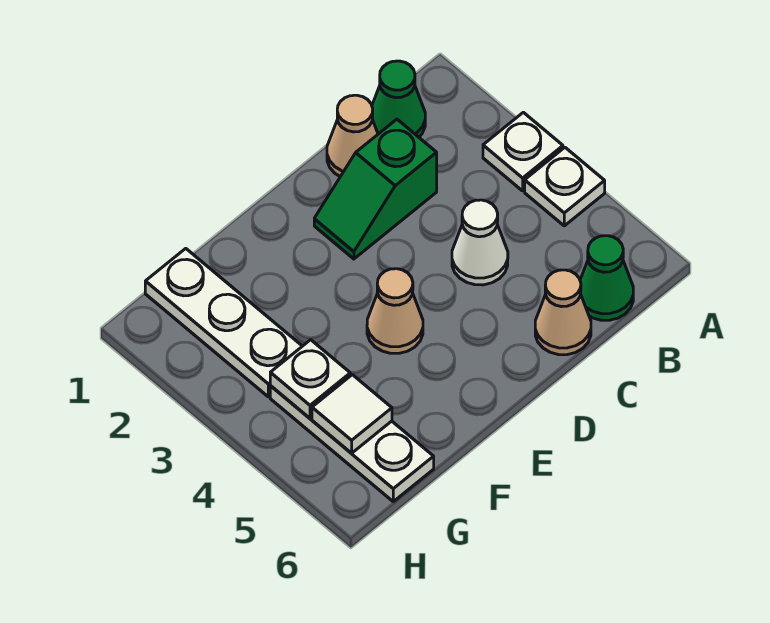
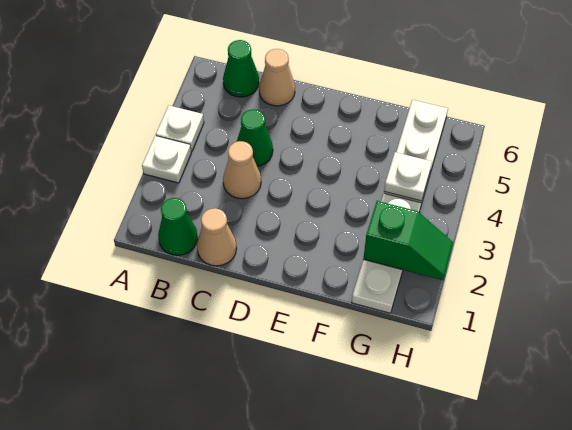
green slope C2:D2 level 1 top C -> green slope G2:H2 level 2 top G
white cone C4 level 1 -> green cone C4 level 1
tan cone E4 level 1 -> tan cone C3 level 1
white tile G5 level 2 -> none

